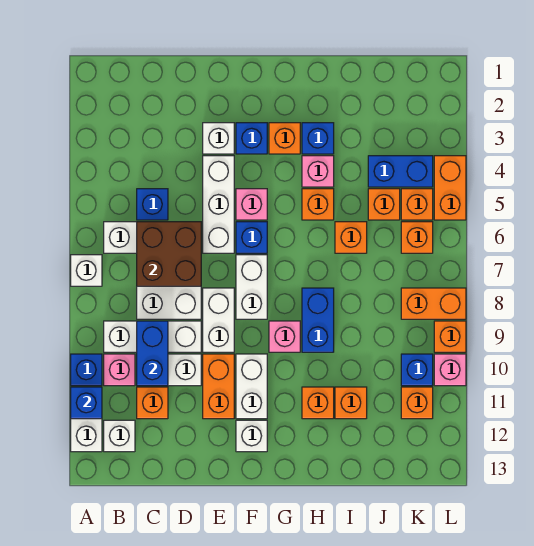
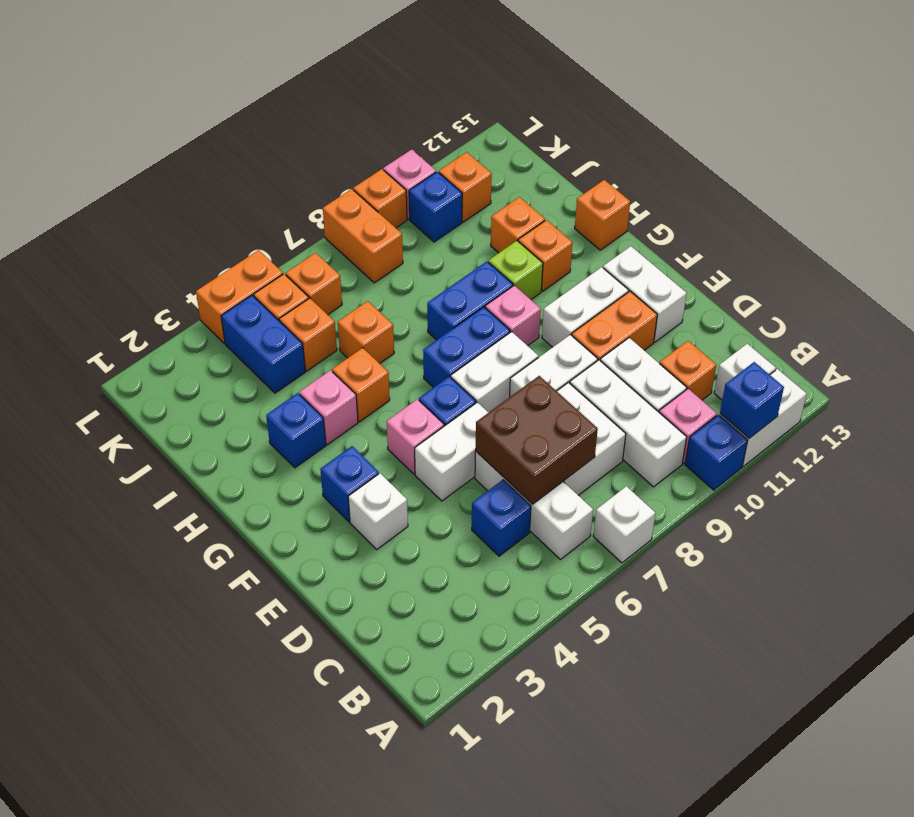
blue brick C9:C10 level 2 -> blue brick G7:G8 level 1
white brick E4:E6 level 1 -> white brick E5:E6 level 1
white brick F12 level 1 -> white brick E12:F12 level 1
orange brick G3 level 1 -> orange brick H13 level 1
none -> lime brick H10 level 1

